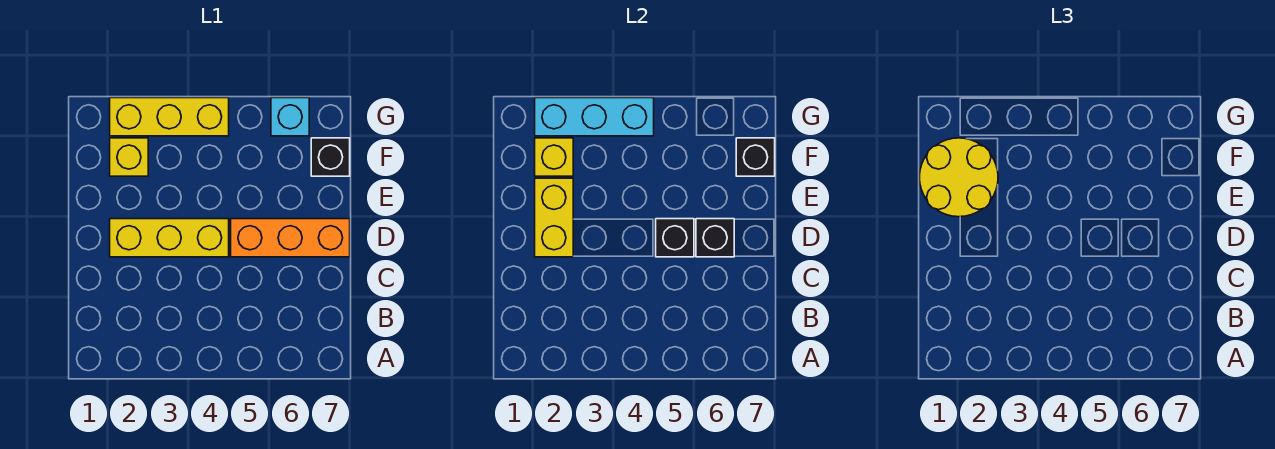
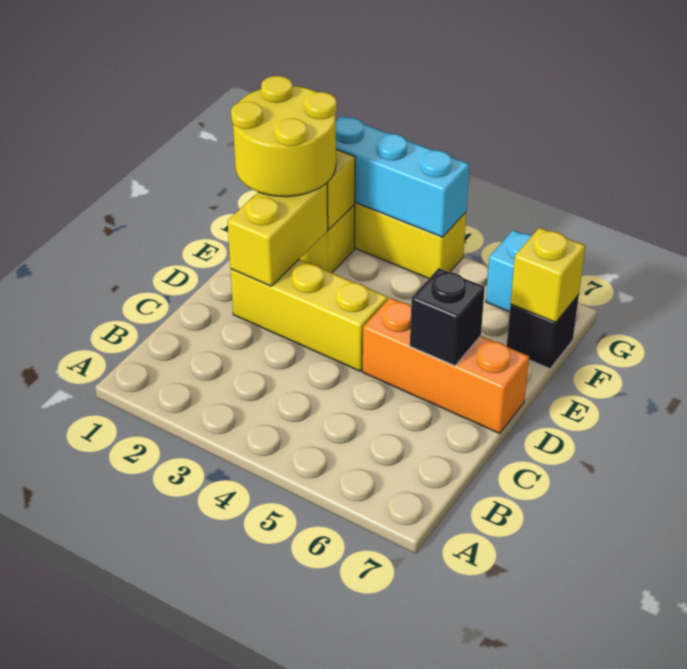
black brick D5 level 2 -> none
black brick F7 level 2 -> yellow brick F7 level 2

